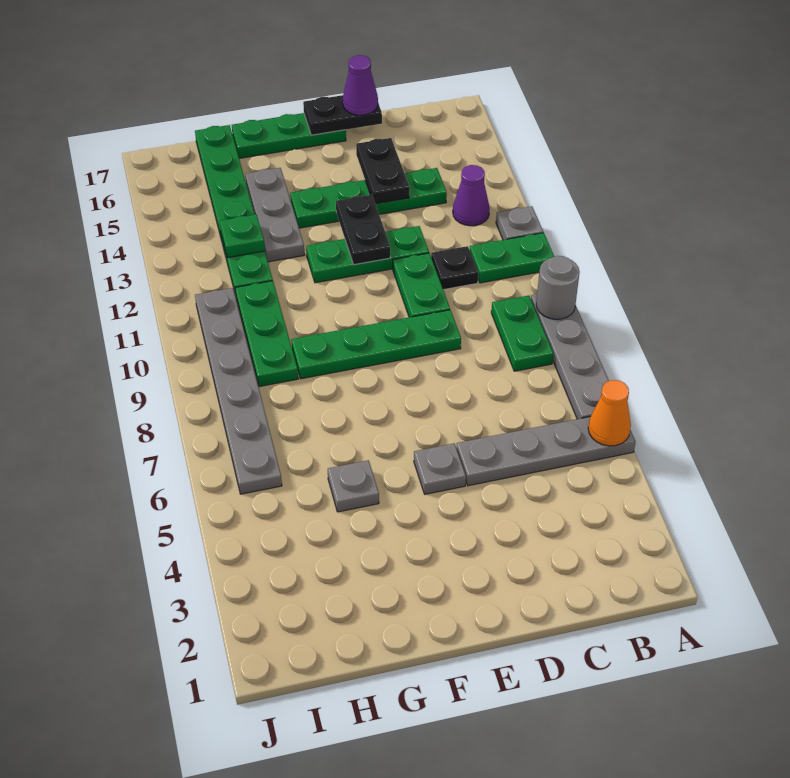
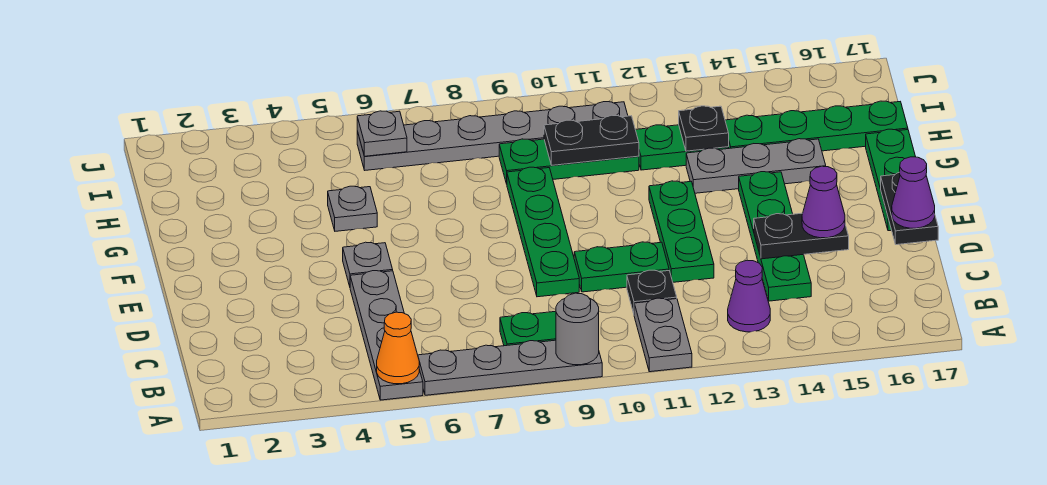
green plate A11:B11 level 1 -> grey plate A11:B11 level 1
grey plate A12 level 1 -> grey plate I6 level 2
none -> purple cone D15 level 3
black plate E12:E13 level 2 -> black plate H10:H11 level 2
green plate H13 level 2 -> black plate H13 level 2

